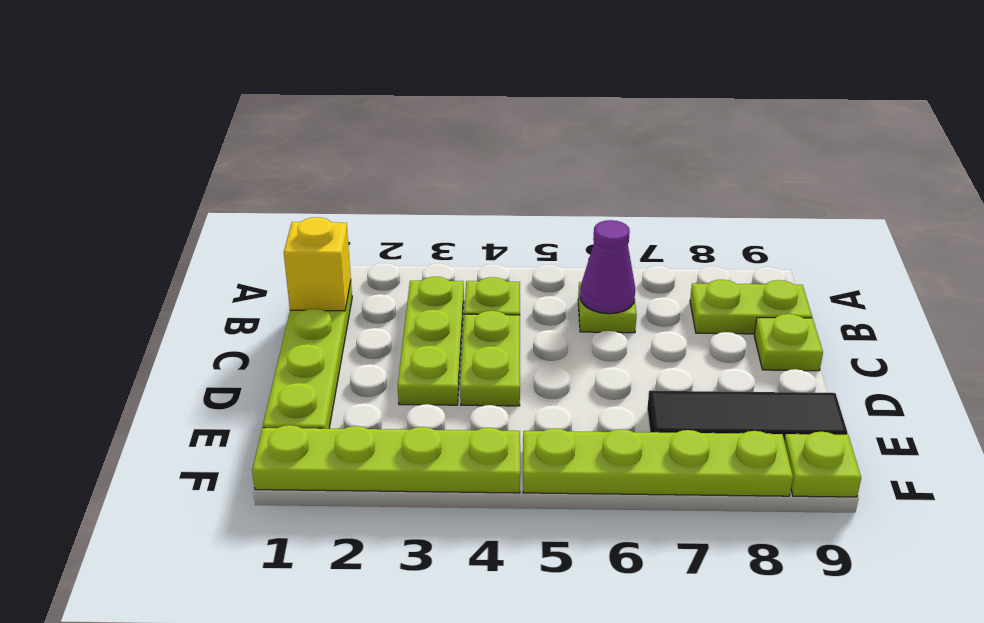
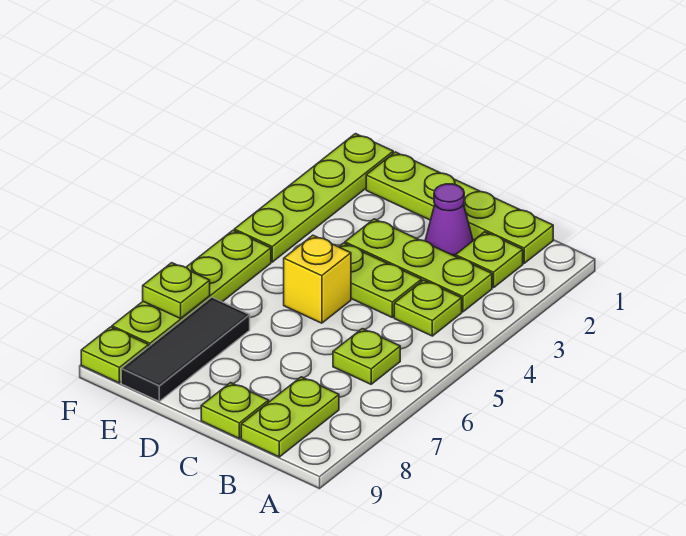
yellow brick B1 level 2 -> yellow brick D5 level 1
none -> lime plate B2 level 1
purple cone B6 level 2 -> purple cone C2 level 1
none -> lime plate F7 level 2

